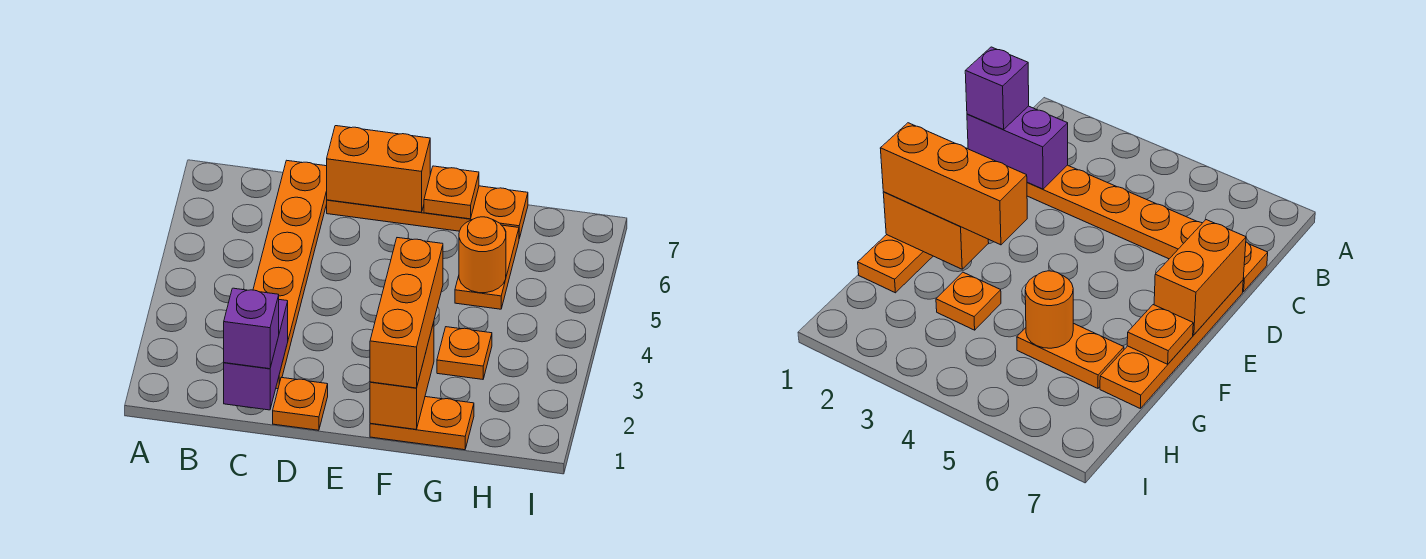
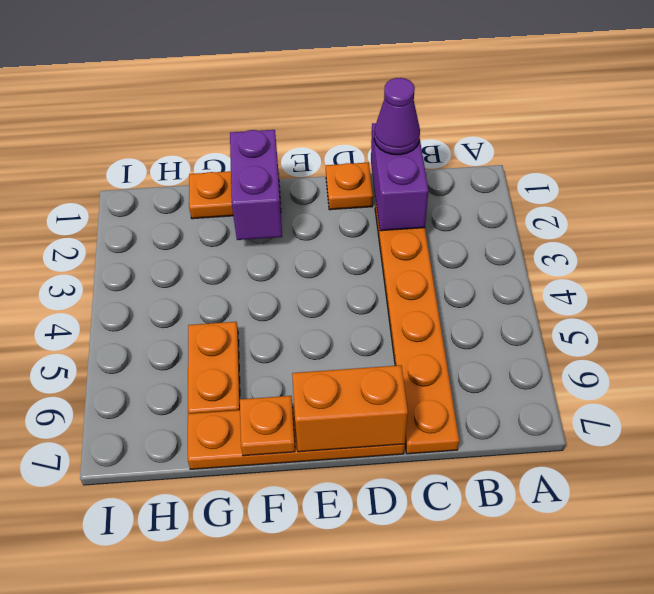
purple brick C1 level 3 -> purple cone C1 level 3
orange brick F1:F2 level 2 -> purple brick F1:F2 level 2
orange brick F1:F3 level 3 -> none
orange plate G3 level 1 -> none
orange round brick G5 level 2 -> none

